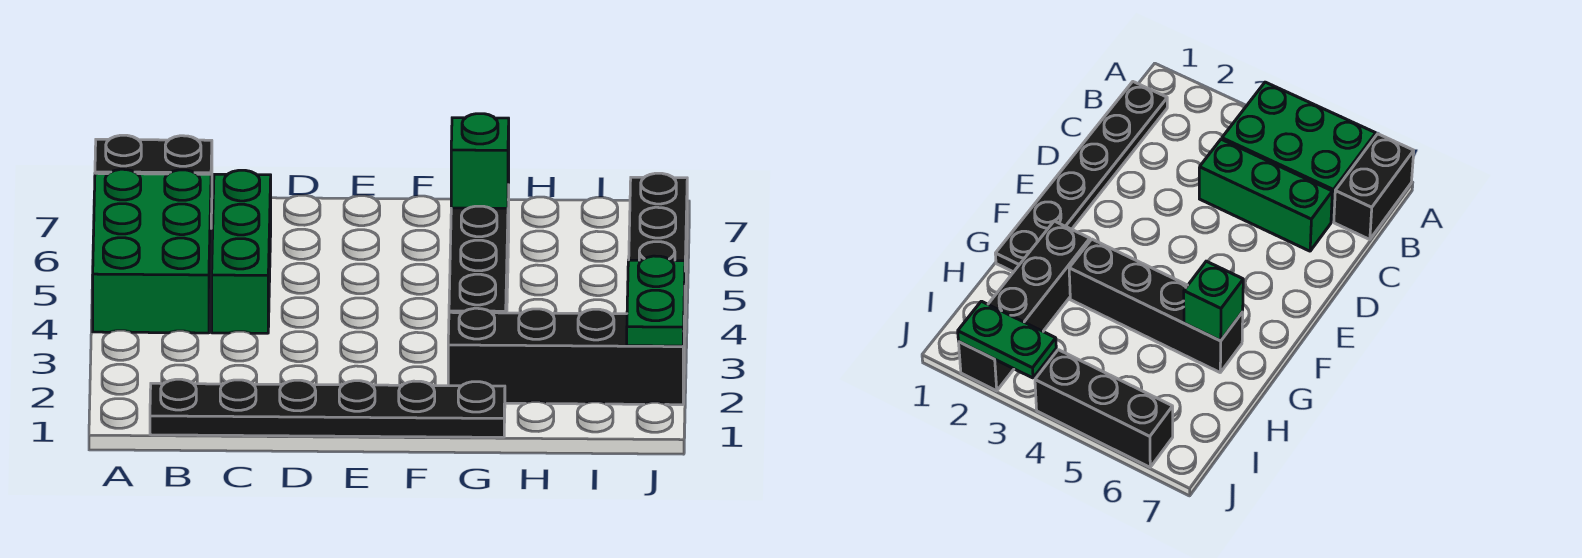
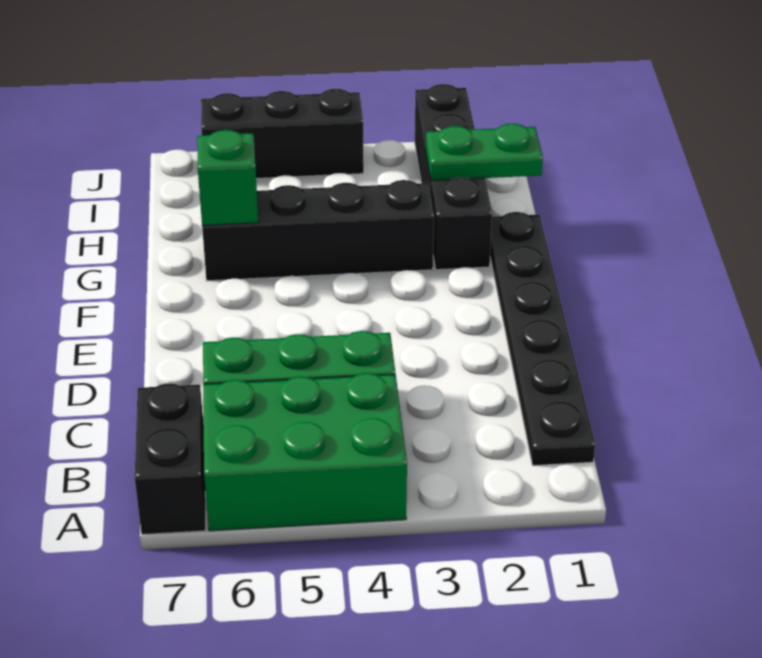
green plate J2:J3 level 2 -> green plate H1:H2 level 2

